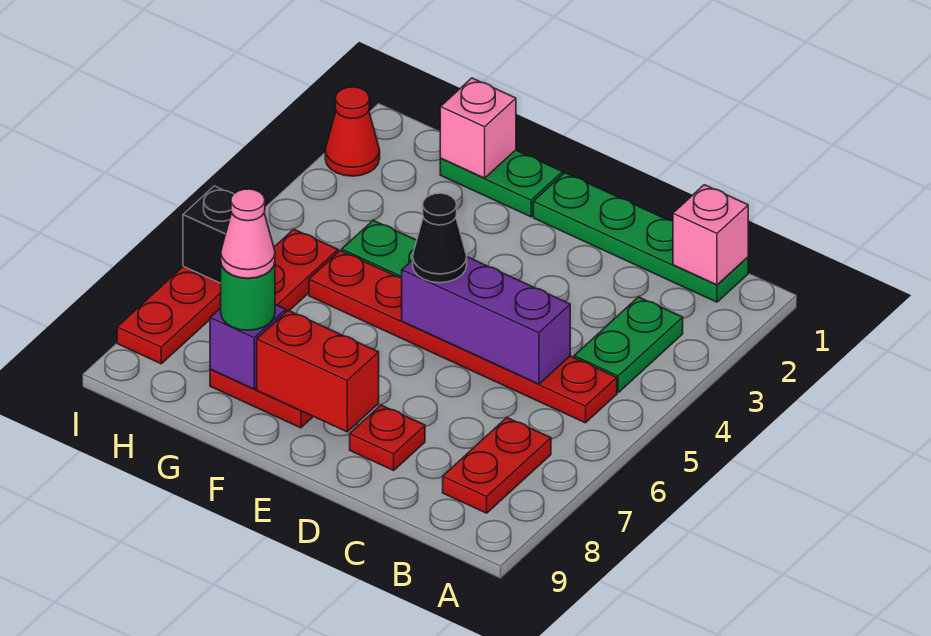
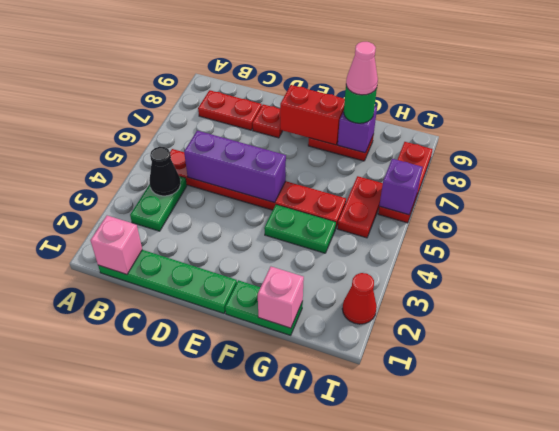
red plate B7:B8 level 1 -> red plate B8:C8 level 1
black cone E5 level 3 -> black cone B4 level 2
black brick I6 level 2 -> purple brick I6 level 2

